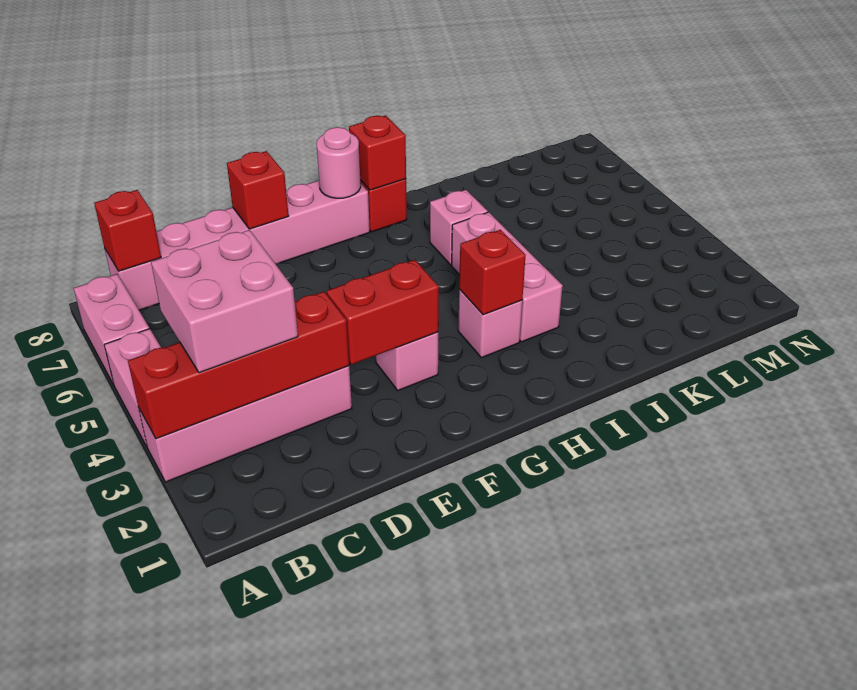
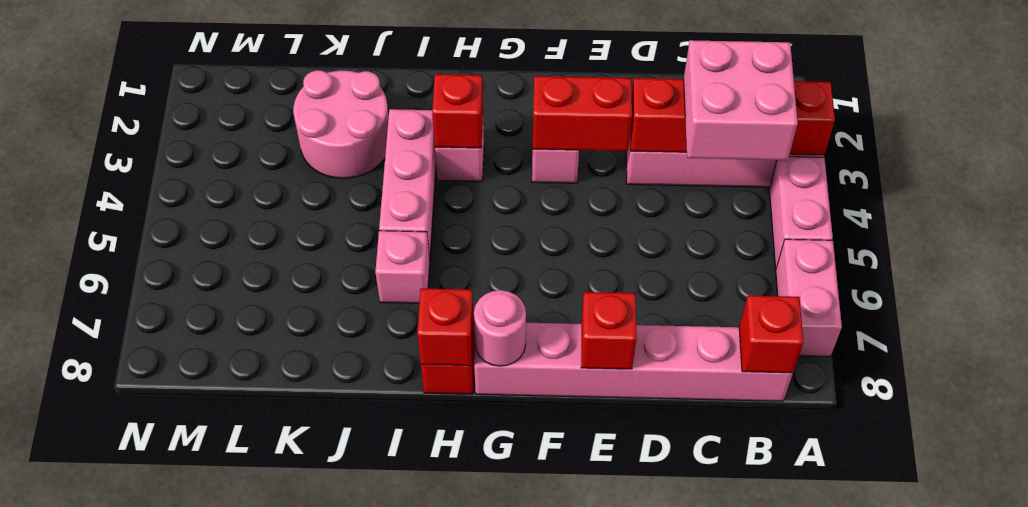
none -> pink round brick J2:K3 level 1

